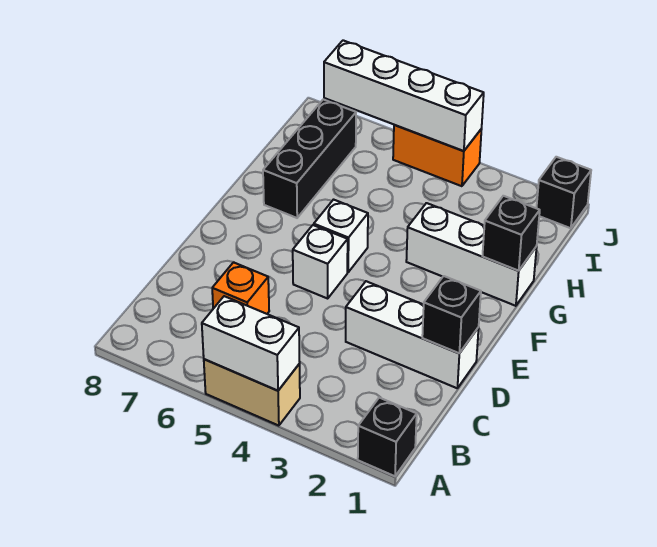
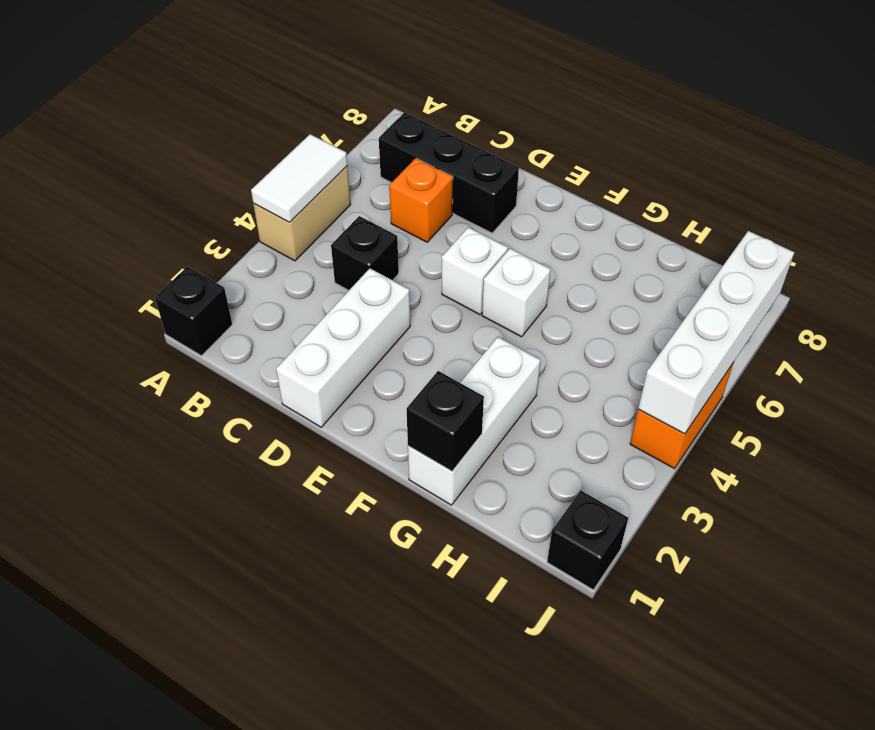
white brick A4:A5 level 2 -> white tile A4:A5 level 2
black brick D1 level 2 -> black brick C4 level 1
black brick G7:I7 level 1 -> black brick B7:D7 level 1

